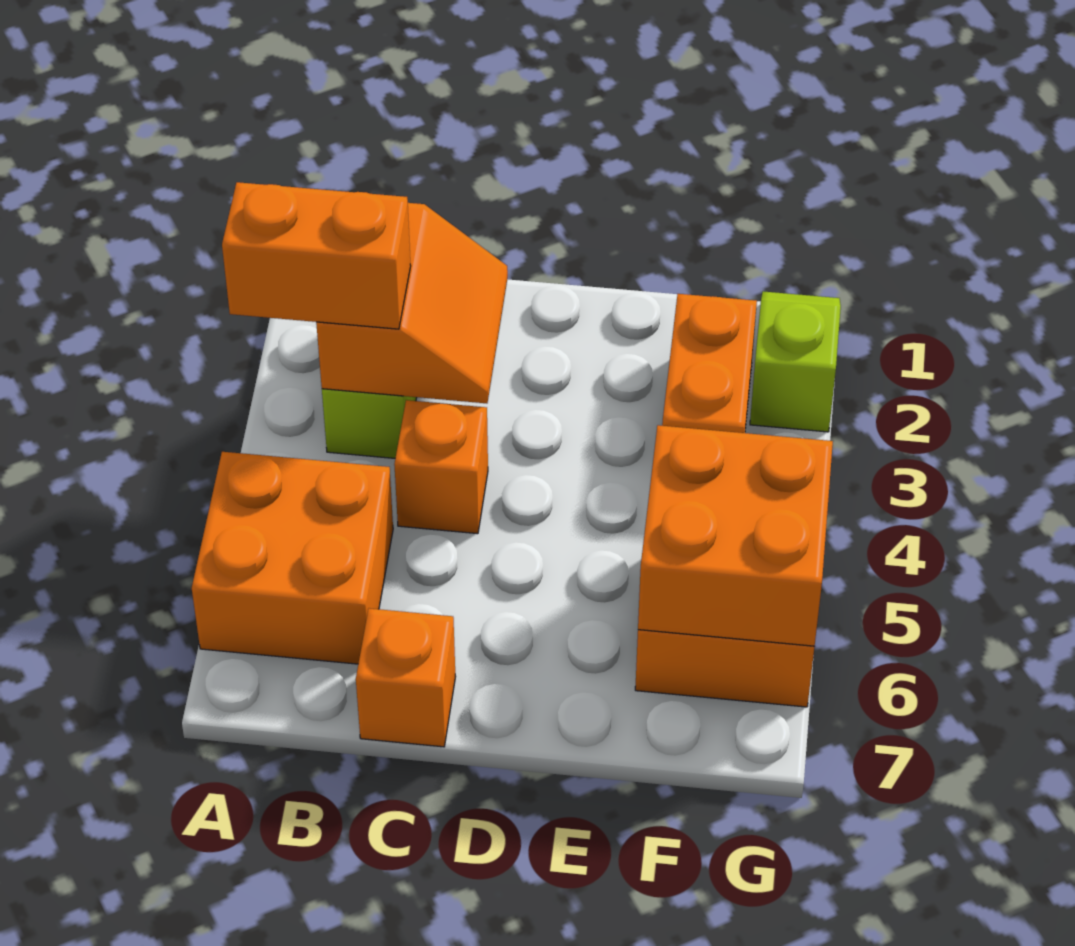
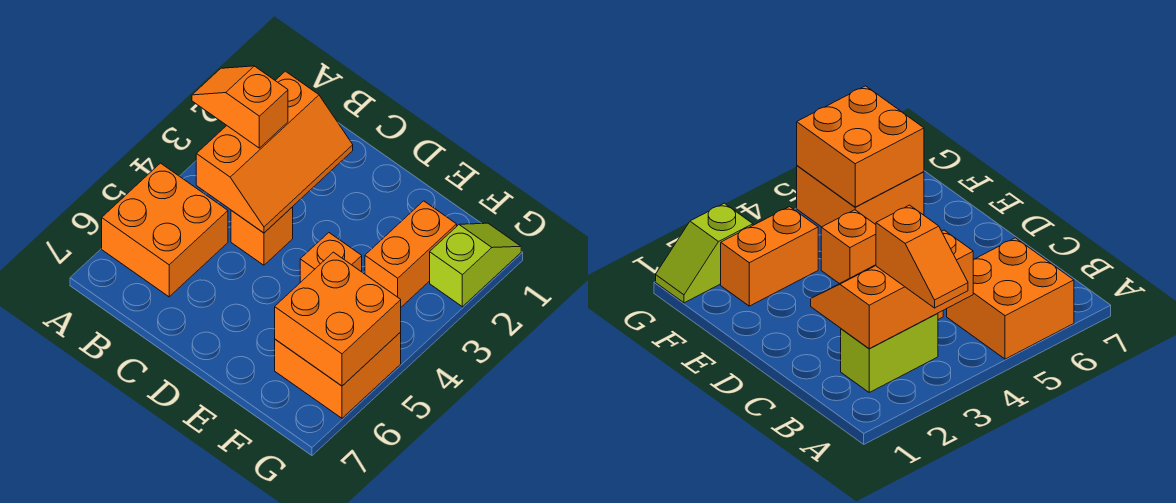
orange brick A3:B3 level 3 -> orange slope A3:B3 level 3 top B
orange slope B2:C3 level 2 top B -> orange slope B2:C4 level 2 top B
orange brick C7 level 1 -> orange brick E4 level 1

